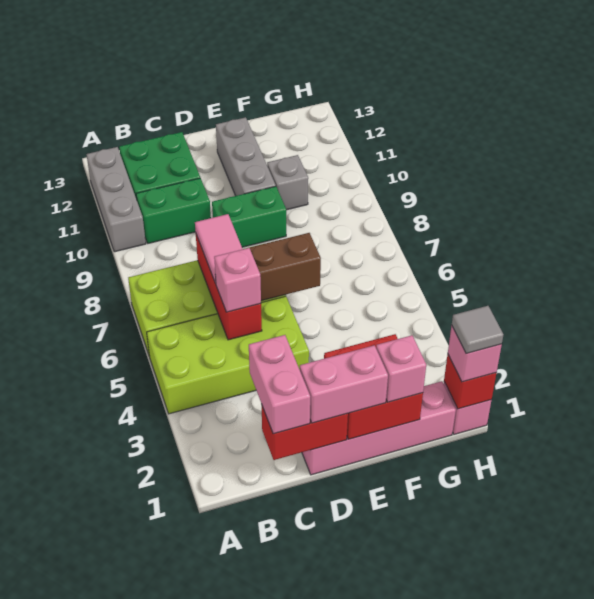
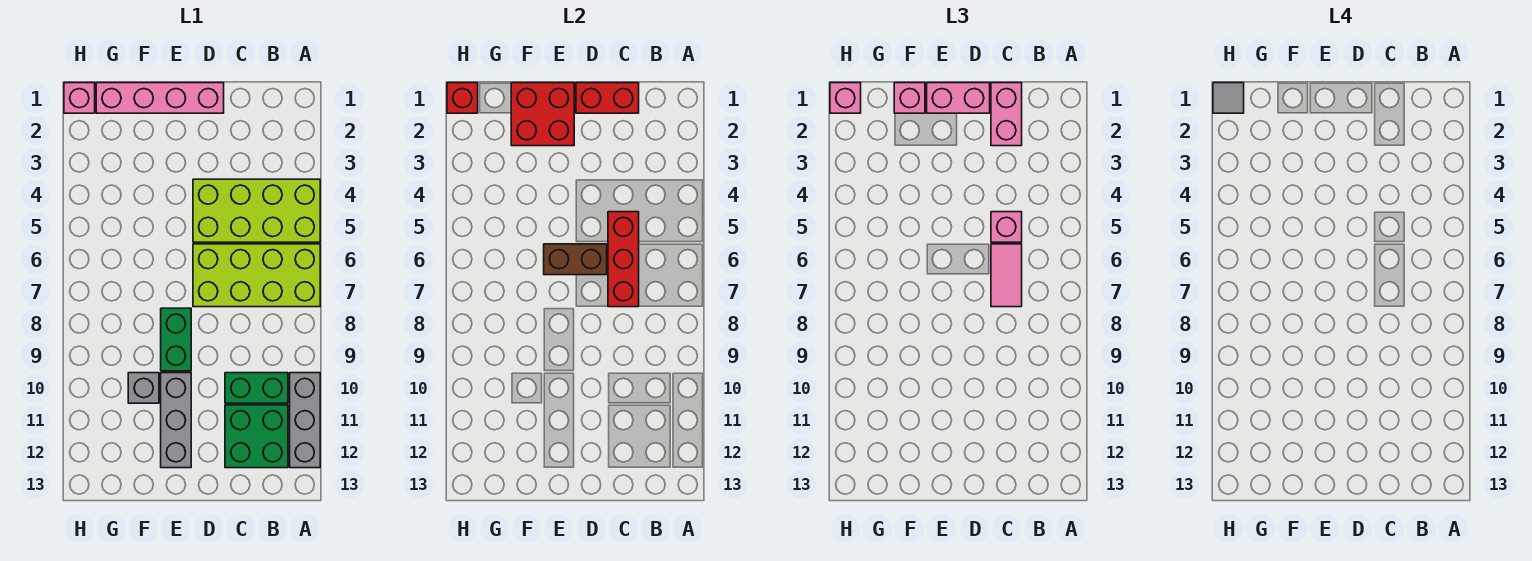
green brick D9:E9 level 1 -> green brick E8:E9 level 1

